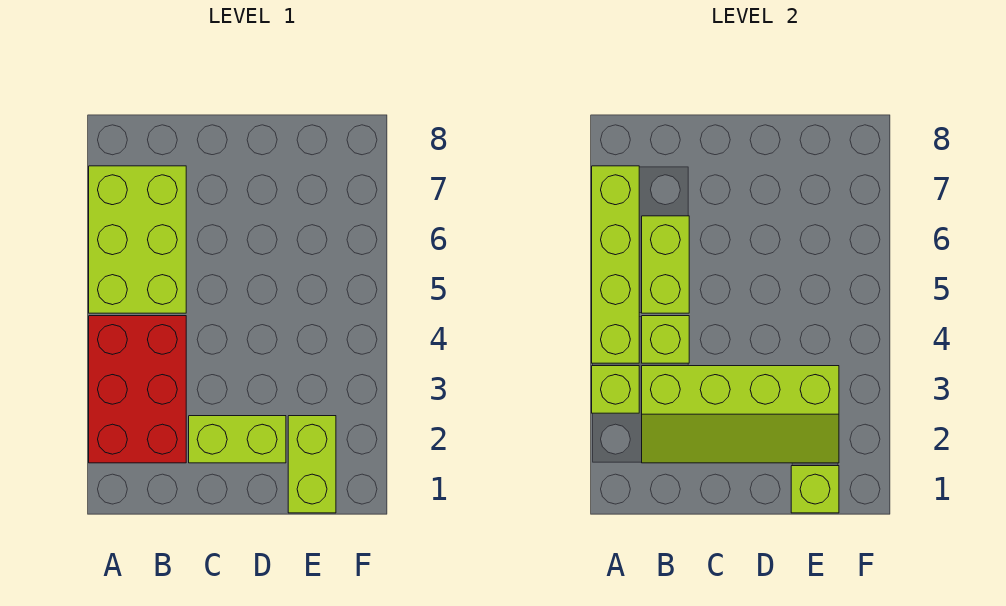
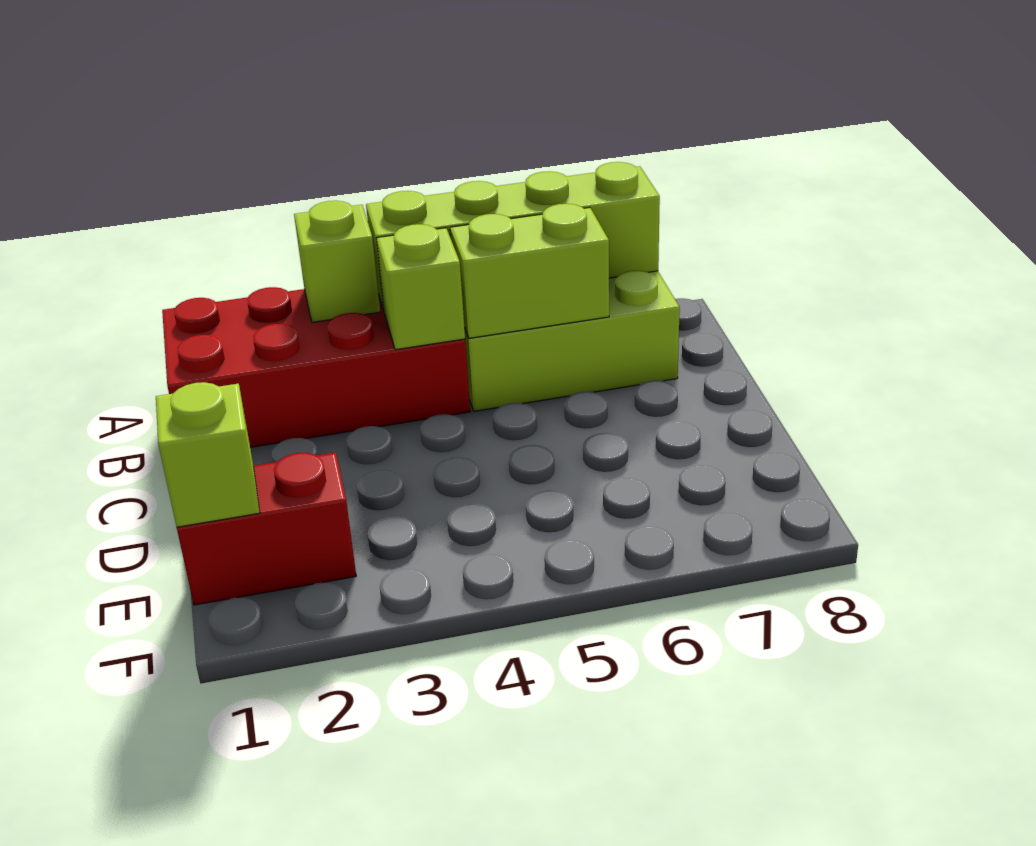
red brick A2:B4 level 1 -> red brick A1:B4 level 1
lime slope B2:E3 level 2 top 3 -> none
lime brick C2:D2 level 1 -> none
lime brick E1:E2 level 1 -> red brick E1:E2 level 1

